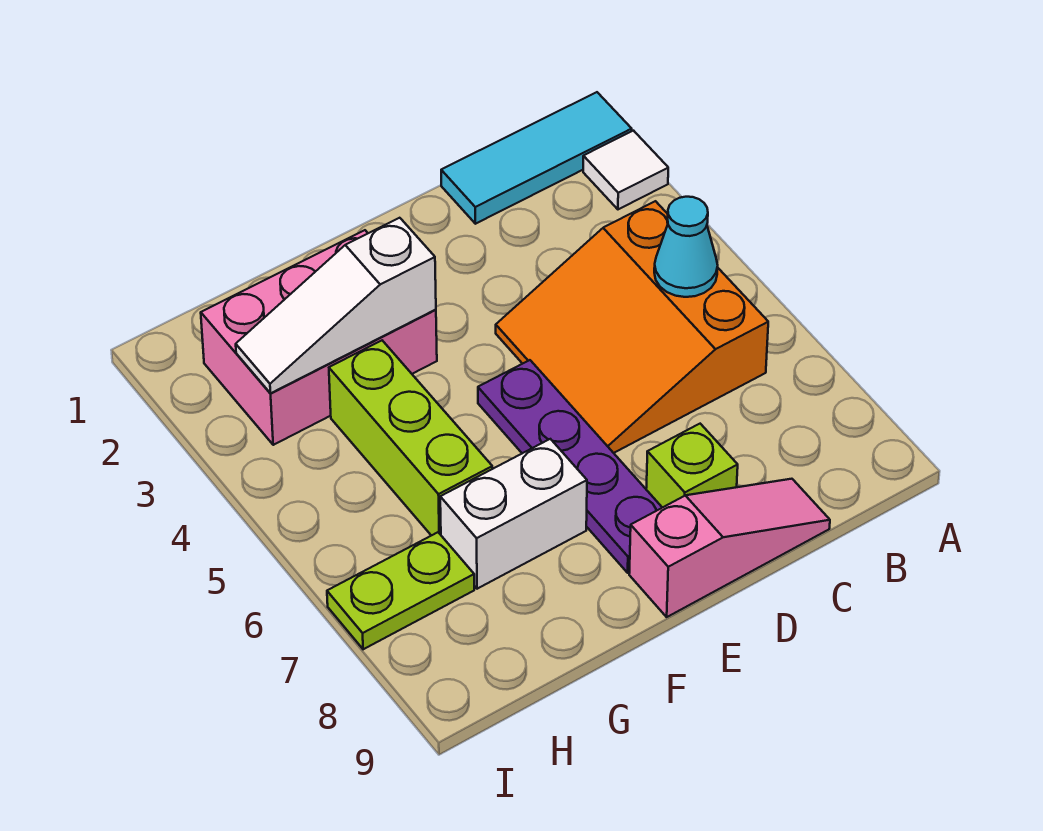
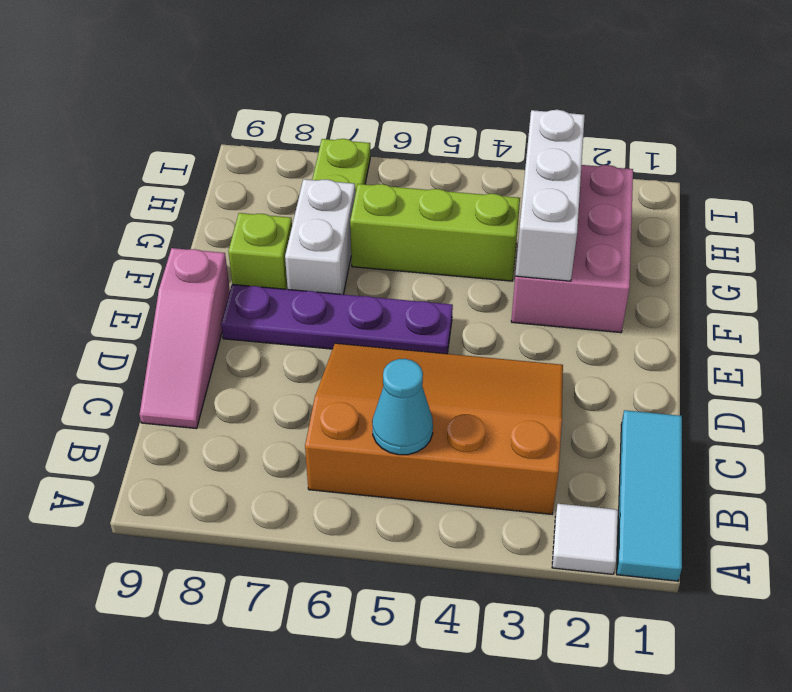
orange slope B4:D6 level 1 top B -> orange slope B3:D6 level 1 top B
lime brick D8 level 1 -> lime brick F8 level 1
white slope F3:H3 level 2 top F -> white brick F3:H3 level 2

